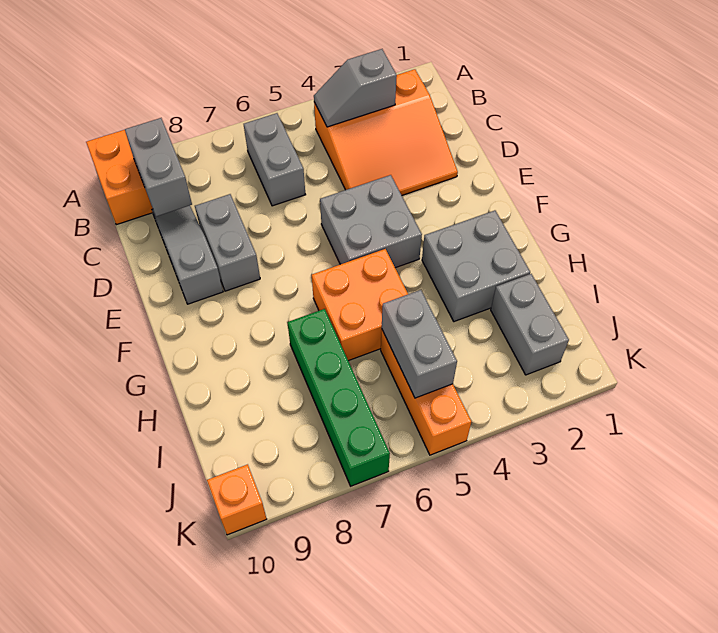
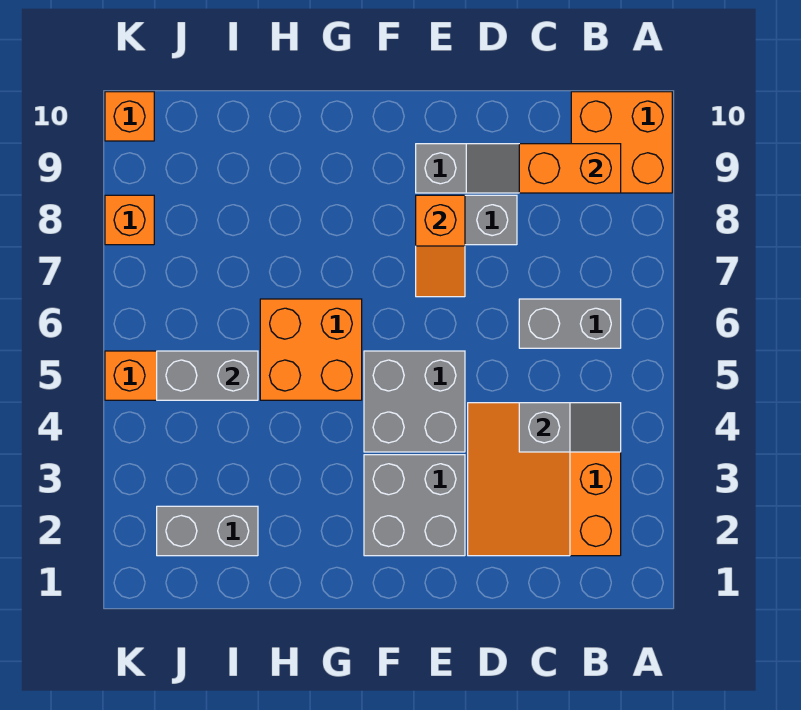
grey slope B3:B4 level 2 top 3 -> grey slope B4:C4 level 2 top C
grey brick B9:C9 level 2 -> orange brick B9:C9 level 2
none -> orange slope E7:E8 level 2 top 8
grey brick G2:H3 level 1 -> grey brick E2:F3 level 1
green brick H7:K7 level 1 -> none
none -> orange brick K8 level 1

